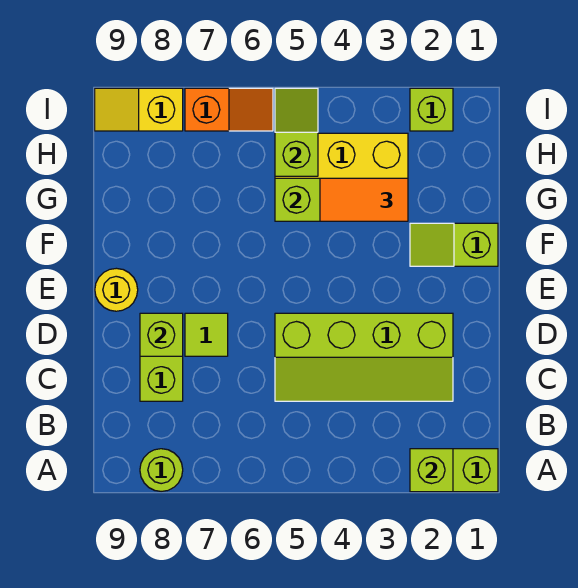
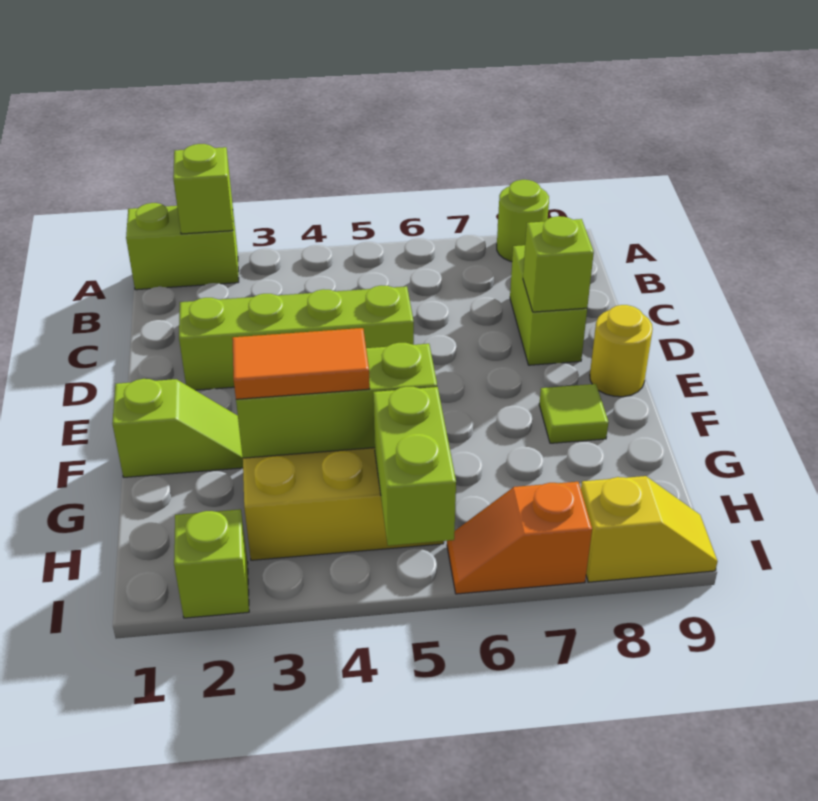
lime tile D7 level 1 -> lime tile F8 level 1
lime slope H5:I5 level 2 top H -> lime brick H5:I5 level 2

